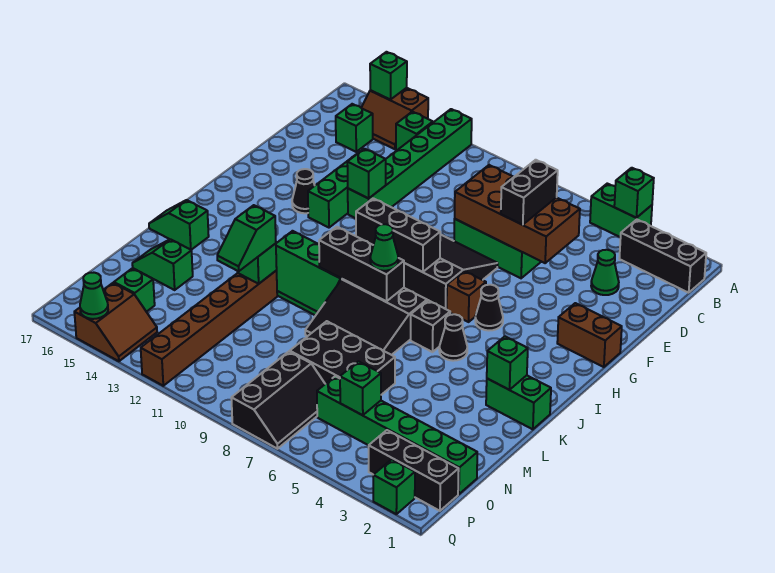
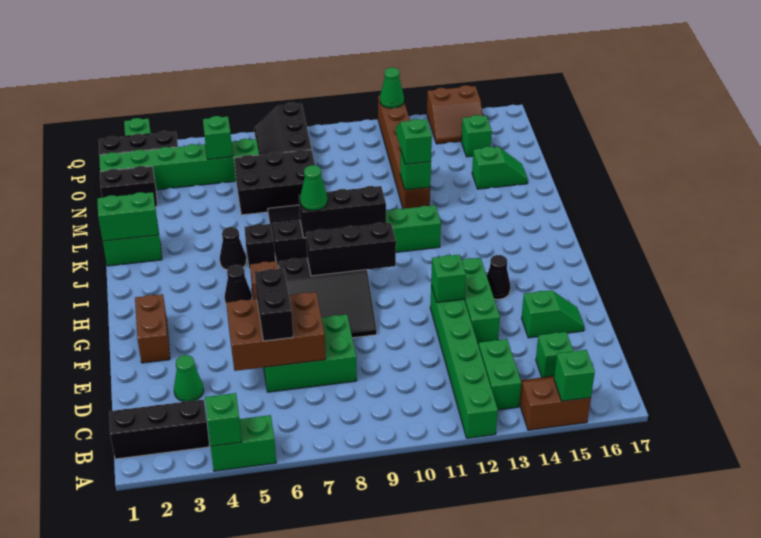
green brick B13 level 1 -> green brick B13:C13 level 1
brown brick D5:E8 level 2 -> brown brick D5:E7 level 2
brown brick G1:G2 level 1 -> brown brick F2:G2 level 1
green brick K2 level 2 -> green brick K1:K2 level 2
green slope K16:K17 level 1 top 16 -> green slope E15:E16 level 1 top 15
none -> black brick N1:N2 level 1
brown slope P14:Q15 level 1 top 15 -> brown slope P14:Q15 level 1 top Q
green cone Q15 level 2 -> green cone Q12 level 2

